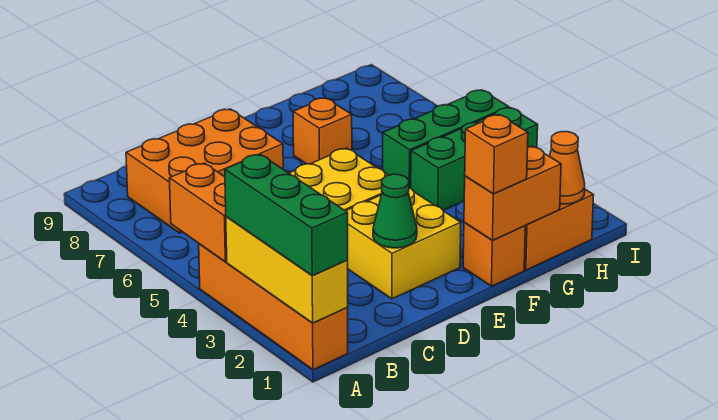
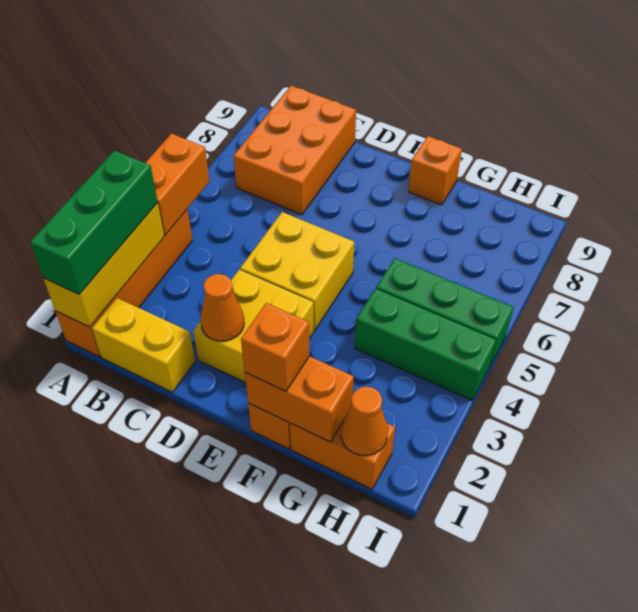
none -> yellow brick B1:C1 level 1
orange brick B7:D8 level 1 -> orange brick B7:C9 level 1
green cone D2 level 2 -> orange cone D2 level 2
orange brick F7 level 1 -> orange brick F9 level 1

